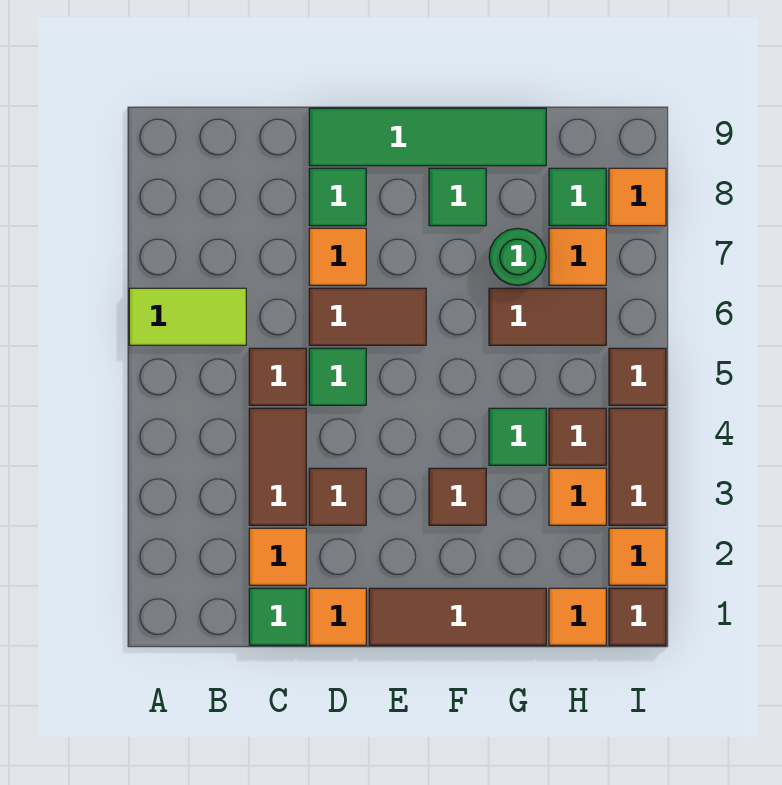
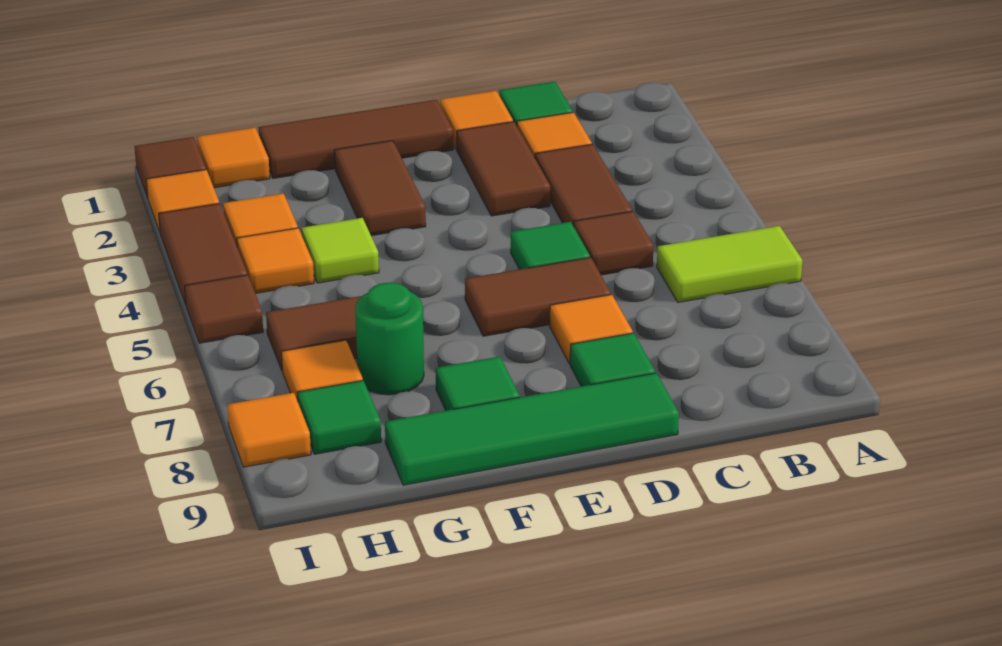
brown tile D3 level 1 -> brown tile D2:D3 level 1
brown tile F3 level 1 -> brown tile F2:F3 level 1
green tile G4 level 1 -> lime tile G4 level 1
brown tile H4 level 1 -> orange tile H4 level 1

